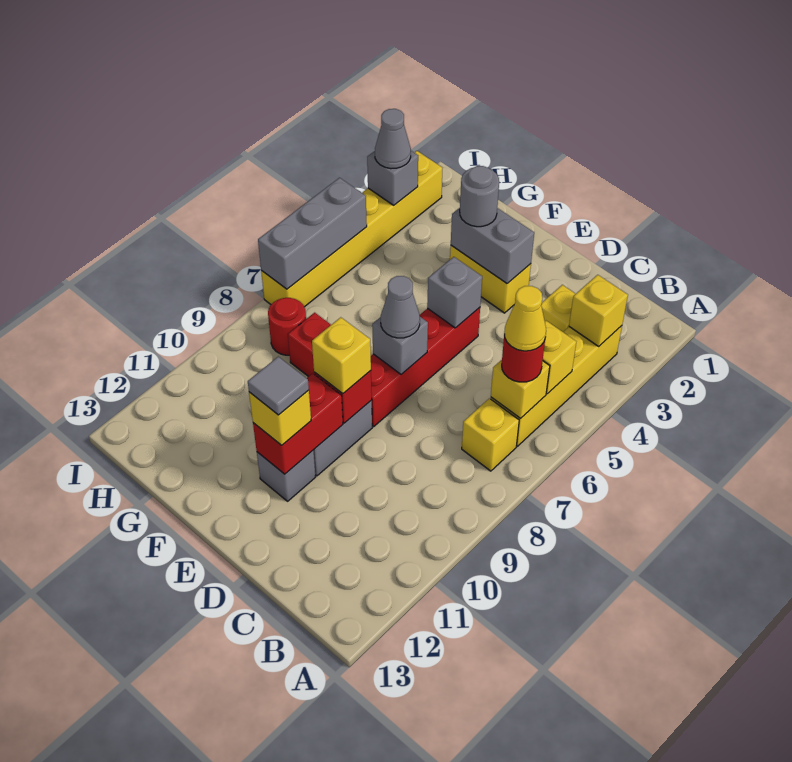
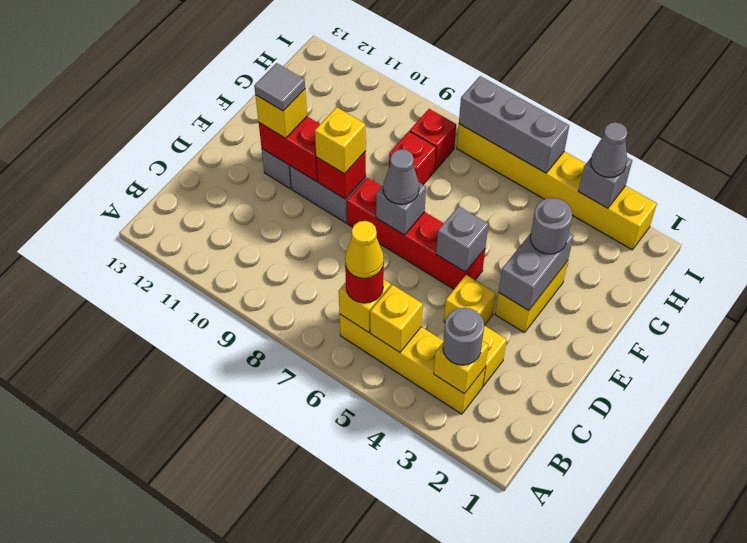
none -> grey round brick B3 level 3
yellow brick B7 level 1 -> yellow brick D4 level 1
red round brick H8 level 1 -> red brick H8 level 1

